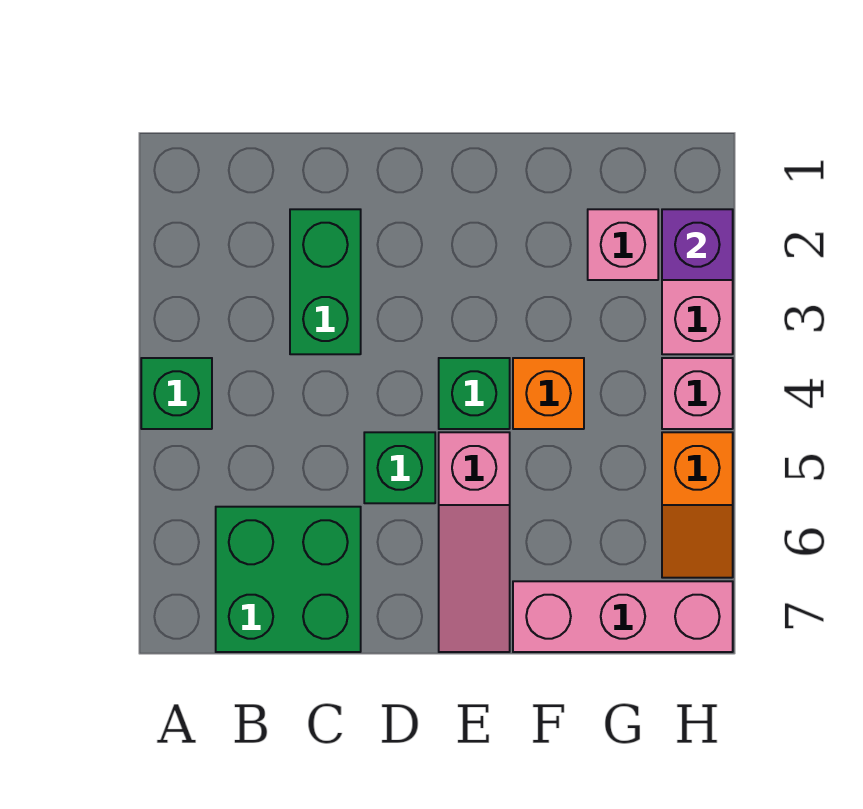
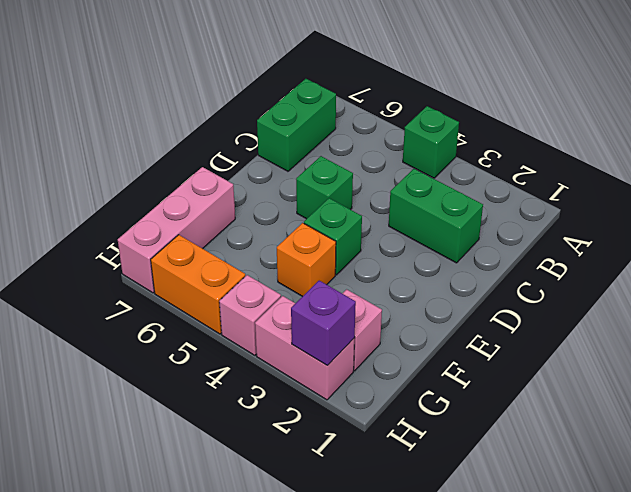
green brick B6:C7 level 1 -> green brick B7:C7 level 1
pink slope E5:E7 level 1 top 5 -> none
orange slope H5:H6 level 1 top 5 -> orange brick H5:H6 level 1

